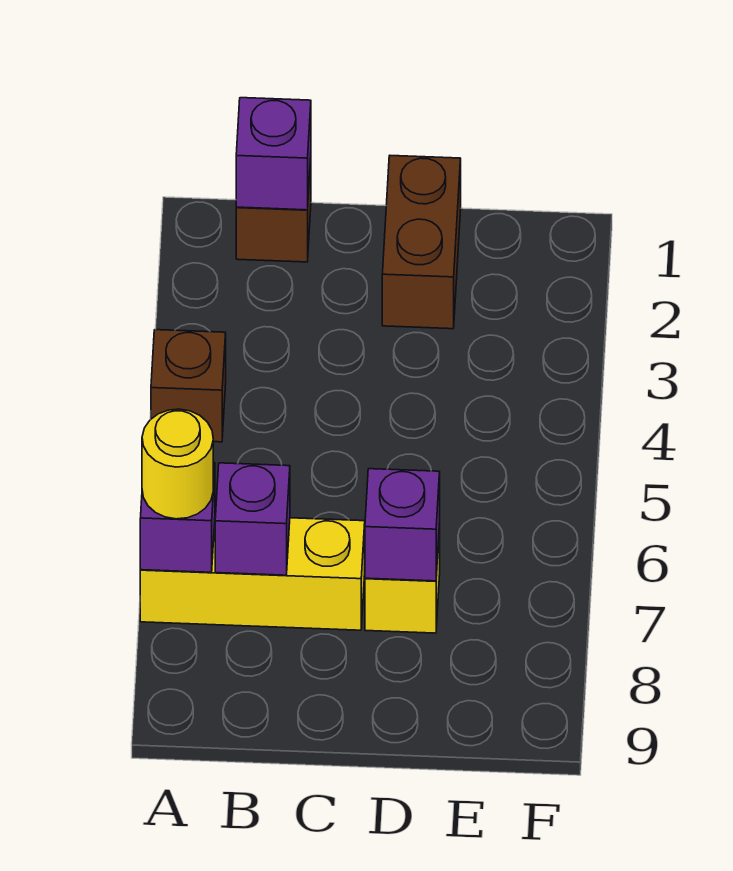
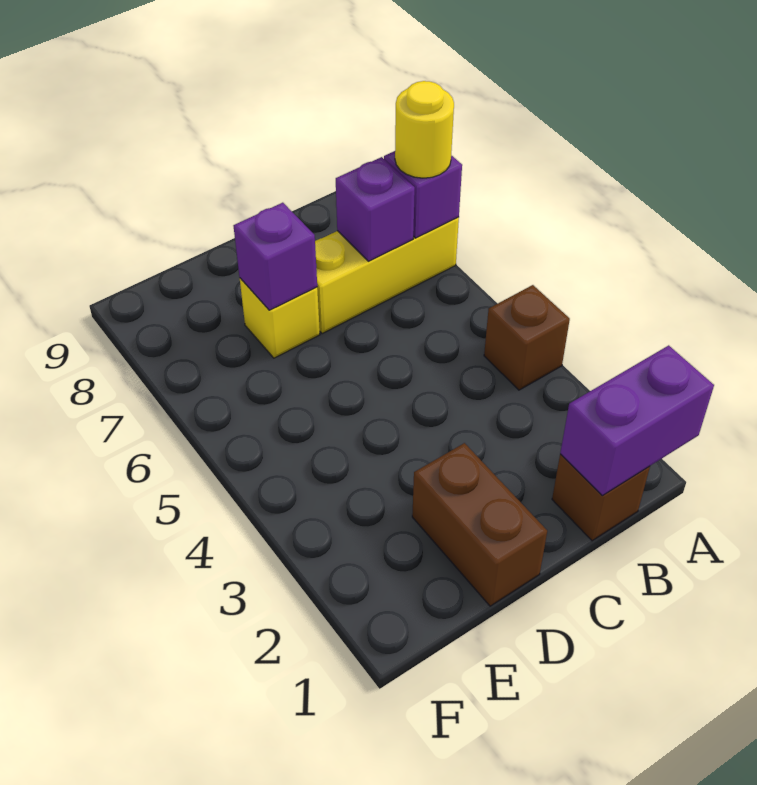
purple brick B1 level 2 -> purple brick A1:B1 level 2

